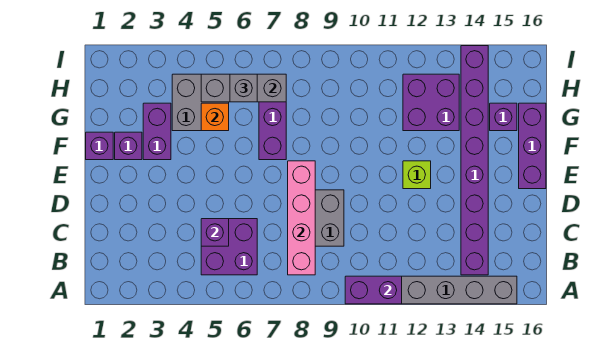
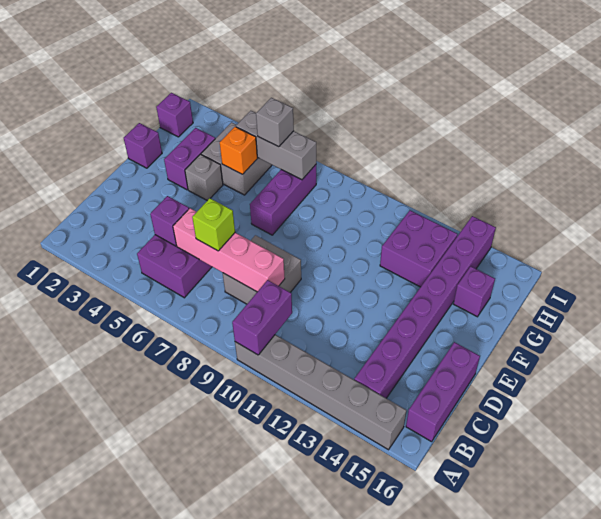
purple brick A10:A11 level 2 -> purple brick A10:B10 level 2
pink brick B8:E8 level 2 -> pink brick C6:C9 level 2
lime brick E12 level 1 -> lime brick C7 level 3
purple brick E16:G16 level 1 -> purple brick B16:D16 level 1
purple brick F2 level 1 -> purple brick H1 level 1
none -> grey brick F4 level 1

